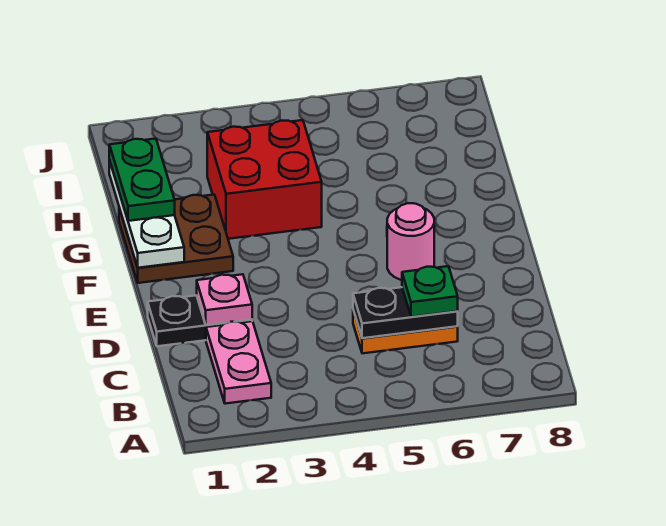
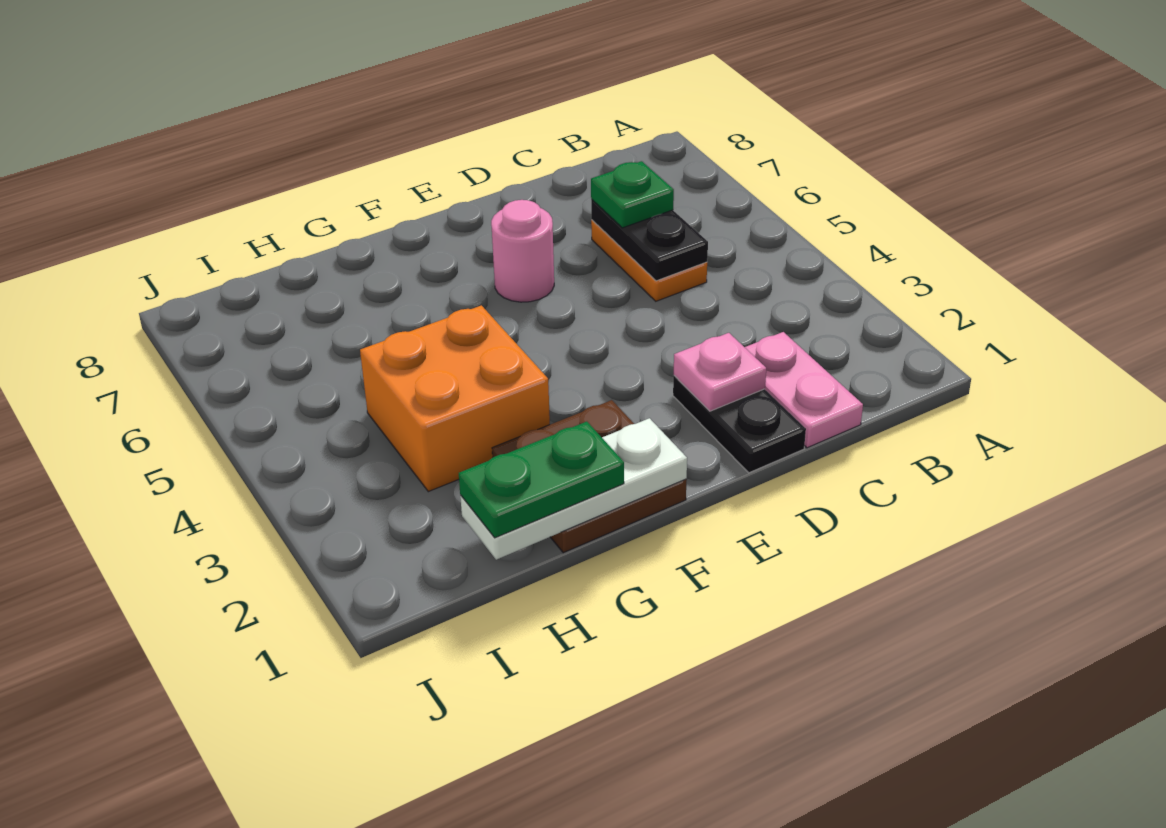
pink plate B2:C2 level 1 -> pink plate C1:C2 level 1
red brick G3:H4 level 1 -> orange brick G3:H4 level 1

